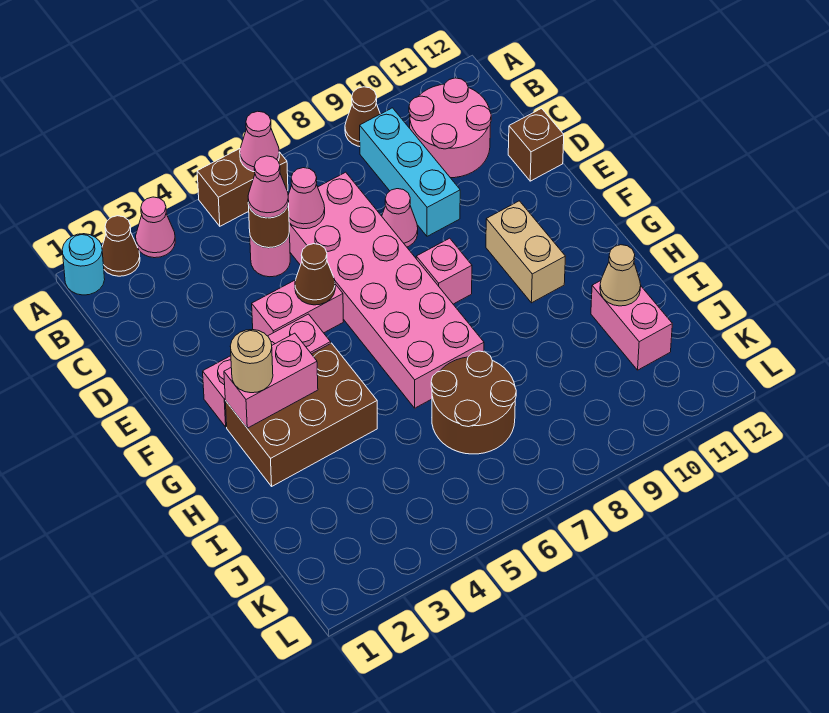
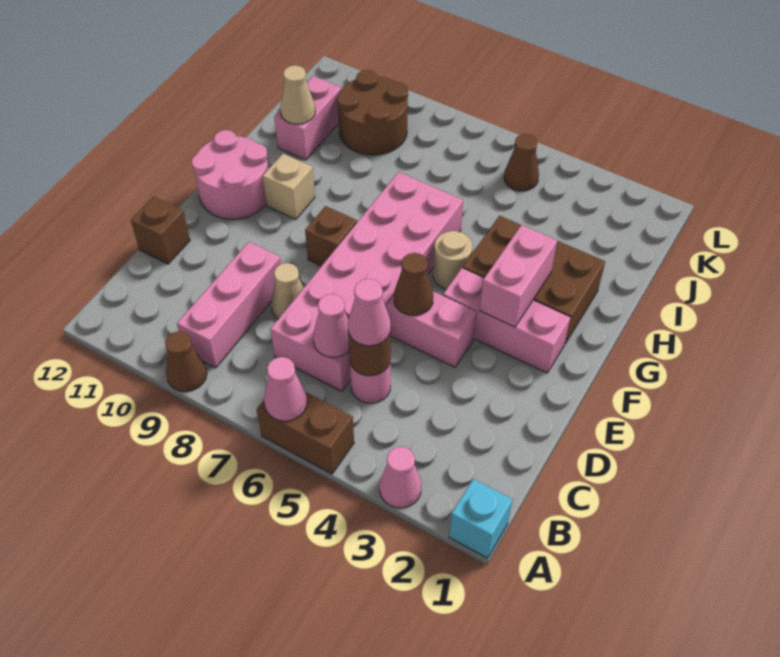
cyan round brick A1 level 1 -> cyan brick A1 level 1
brown cone A2 level 1 -> brown cone K5 level 1
cyan brick B9:D9 level 1 -> pink brick B9:D9 level 1
pink round brick B10:C11 level 1 -> pink round brick F11:G12 level 1
pink cone D8 level 1 -> tan cone D8 level 1
pink brick F8 level 1 -> brown brick F8 level 1
tan brick F10:G10 level 1 -> tan brick G10 level 1
pink brick G2:G3 level 2 -> pink brick F3:G3 level 2
tan round brick G2 level 3 -> tan round brick G5 level 1
brown round brick I6:J7 level 1 -> brown round brick J9:K10 level 1

